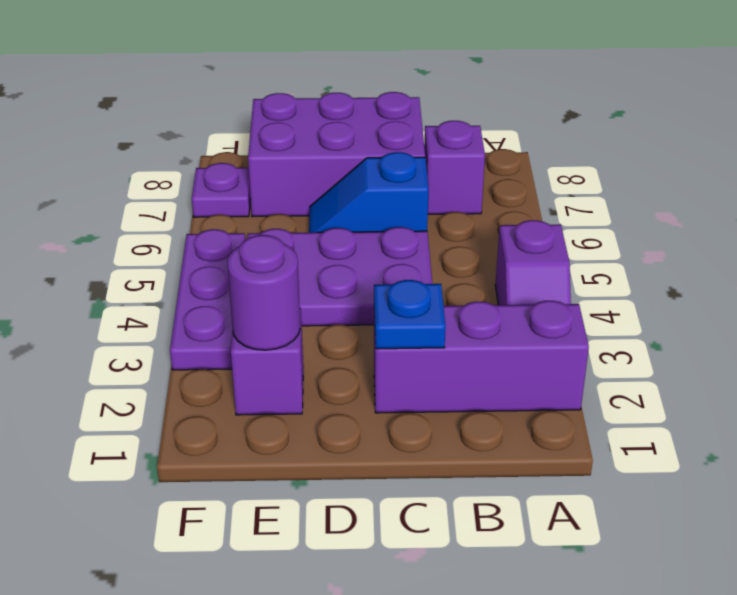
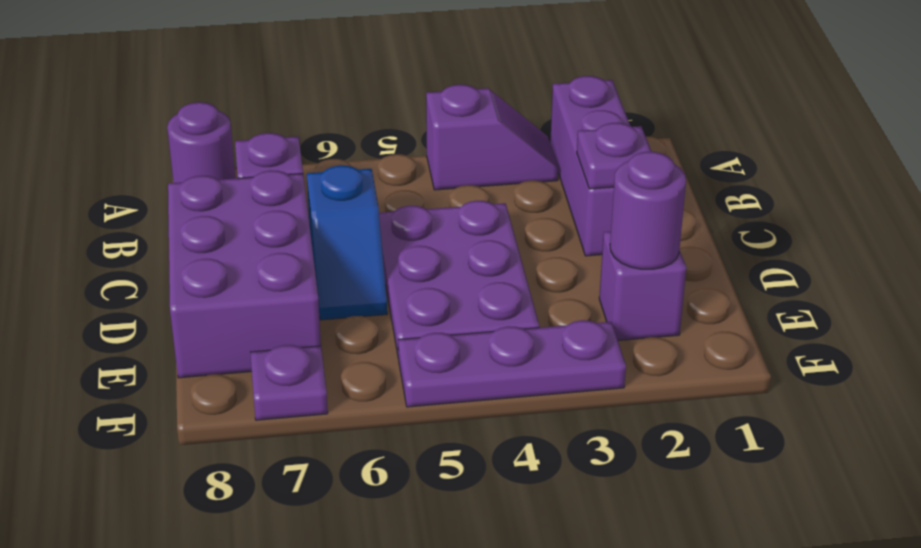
none -> purple round brick A8 level 1
blue plate C2 level 2 -> purple plate C2 level 2

